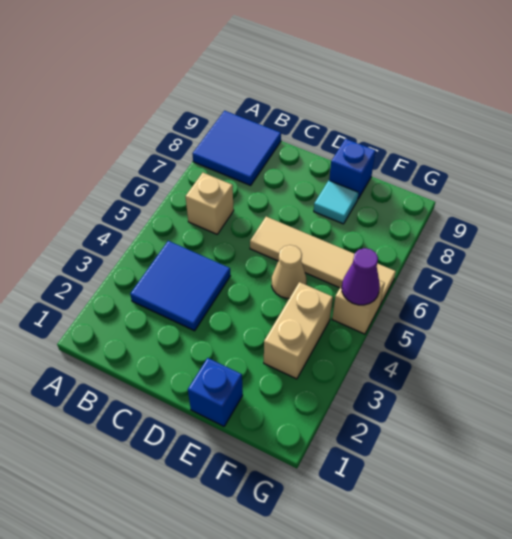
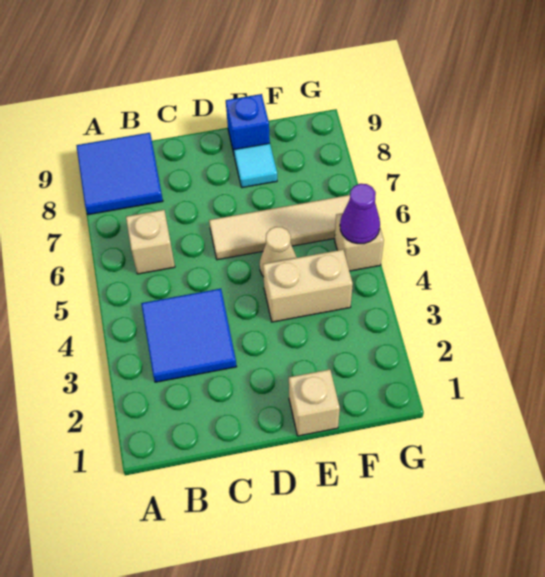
blue brick E1 level 1 -> tan brick E1 level 1
tan brick F3:F4 level 1 -> tan brick E4:F4 level 1

